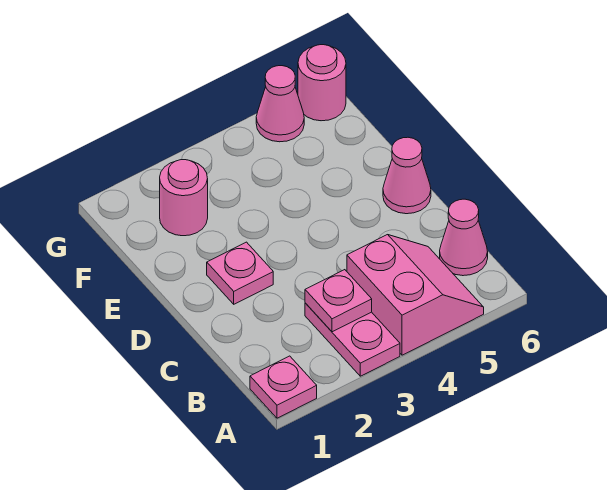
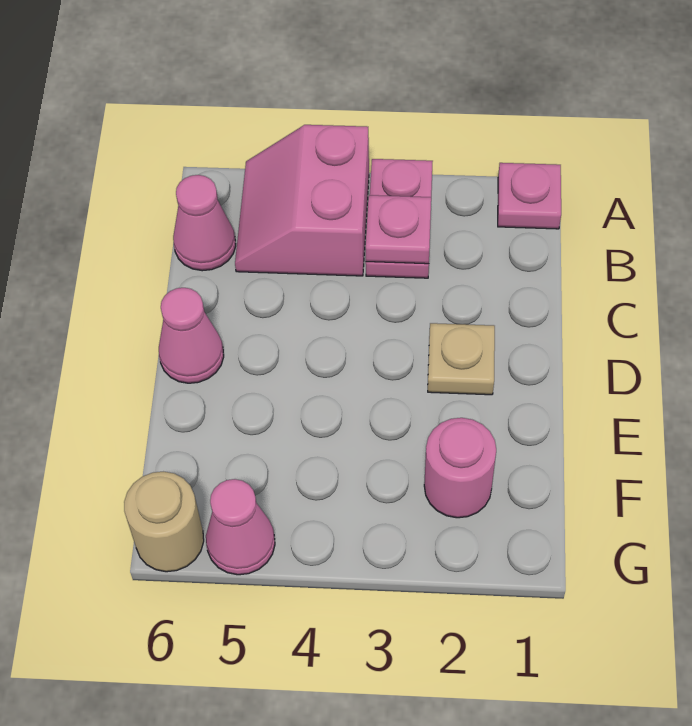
pink plate D2 level 1 -> tan plate D2 level 1
pink round brick G6 level 1 -> tan round brick G6 level 1

